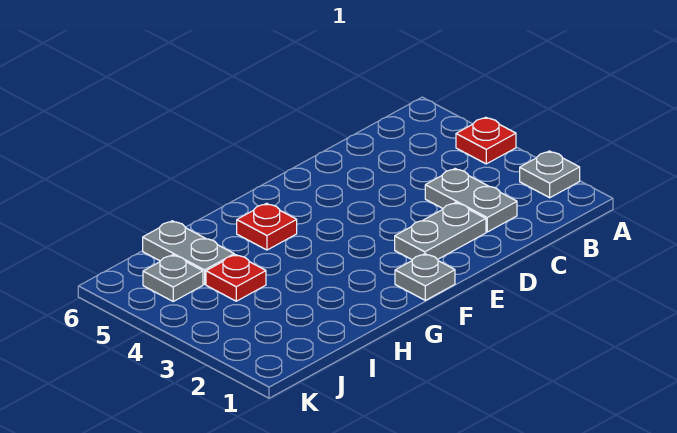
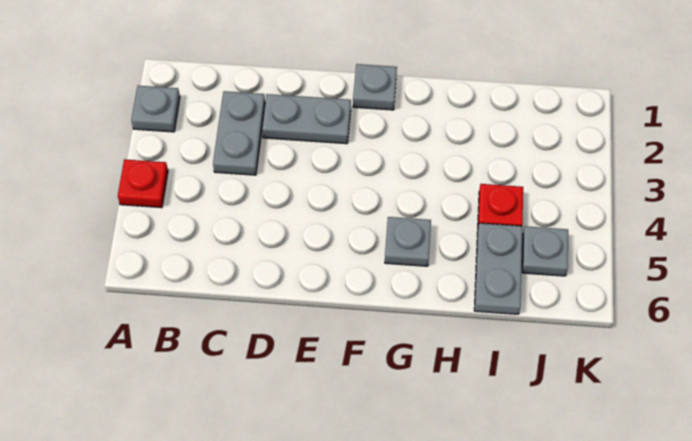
red plate G5 level 1 -> grey plate G5 level 1

